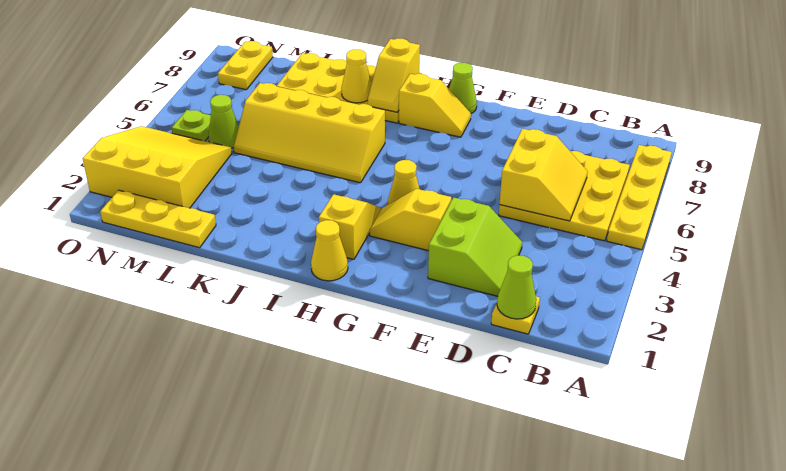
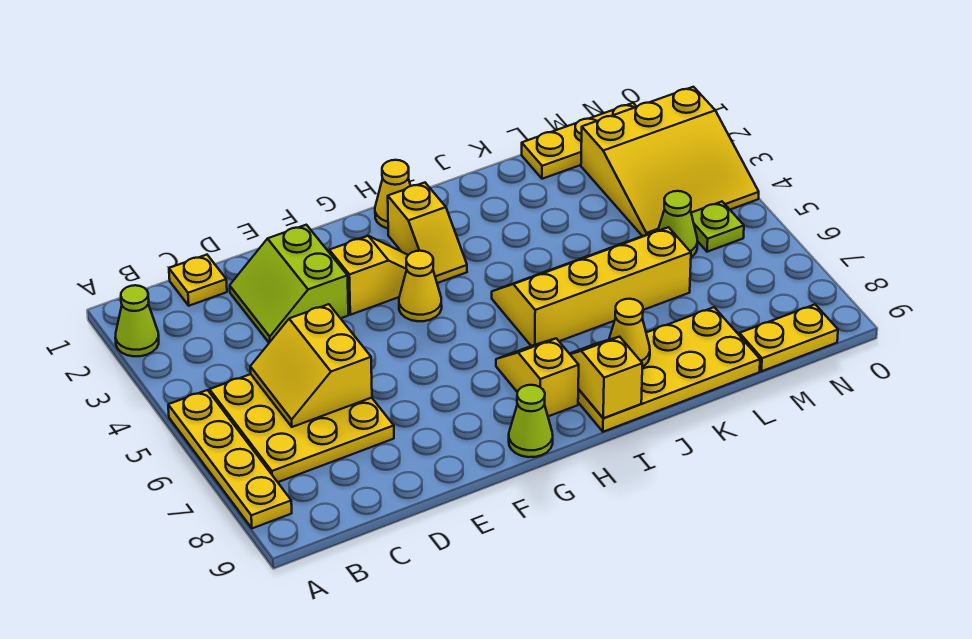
lime cone C1 level 2 -> lime cone A2 level 1
yellow slope G8:H8 level 1 top H -> yellow slope H7:H8 level 1 top 8
yellow plate N8:N9 level 1 -> yellow plate M9:N9 level 1

